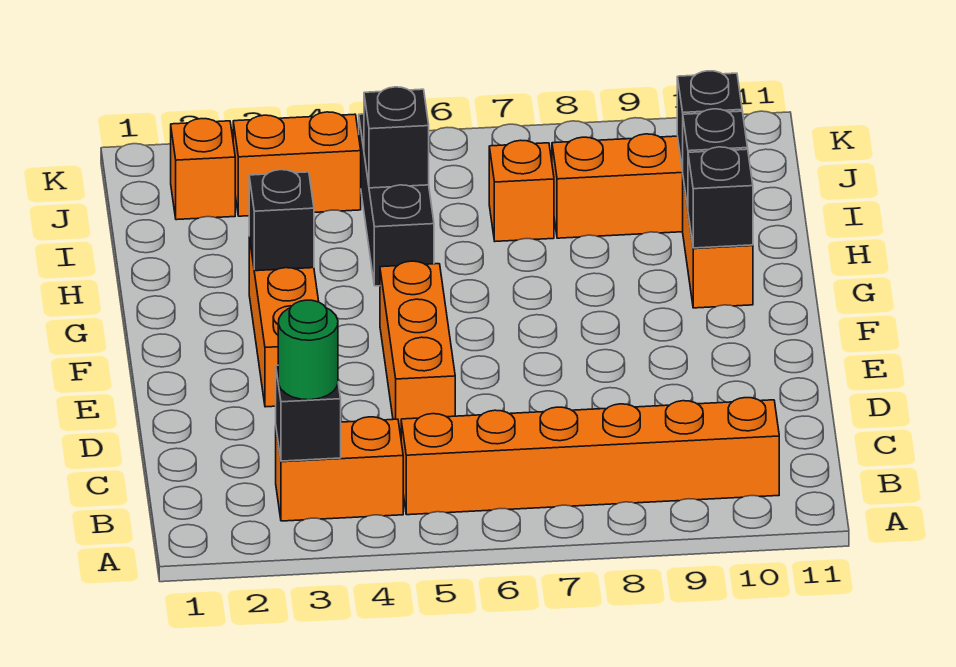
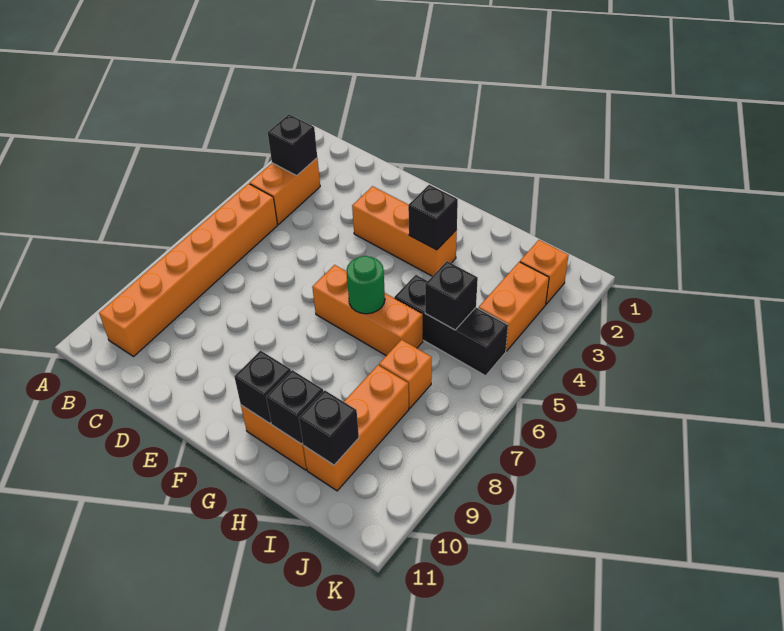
green round brick B3 level 3 -> green round brick G6 level 2
orange brick D5:F5 level 1 -> orange brick F6:H6 level 1

